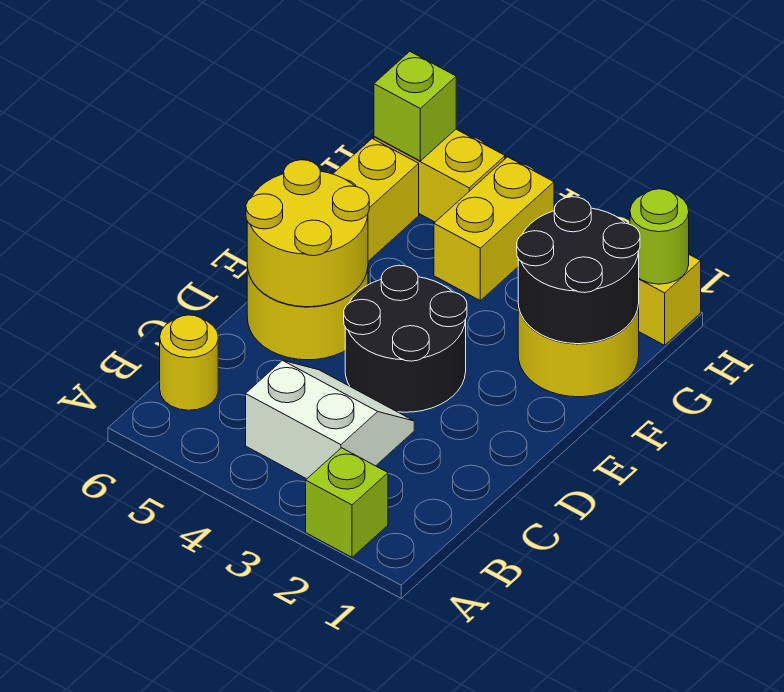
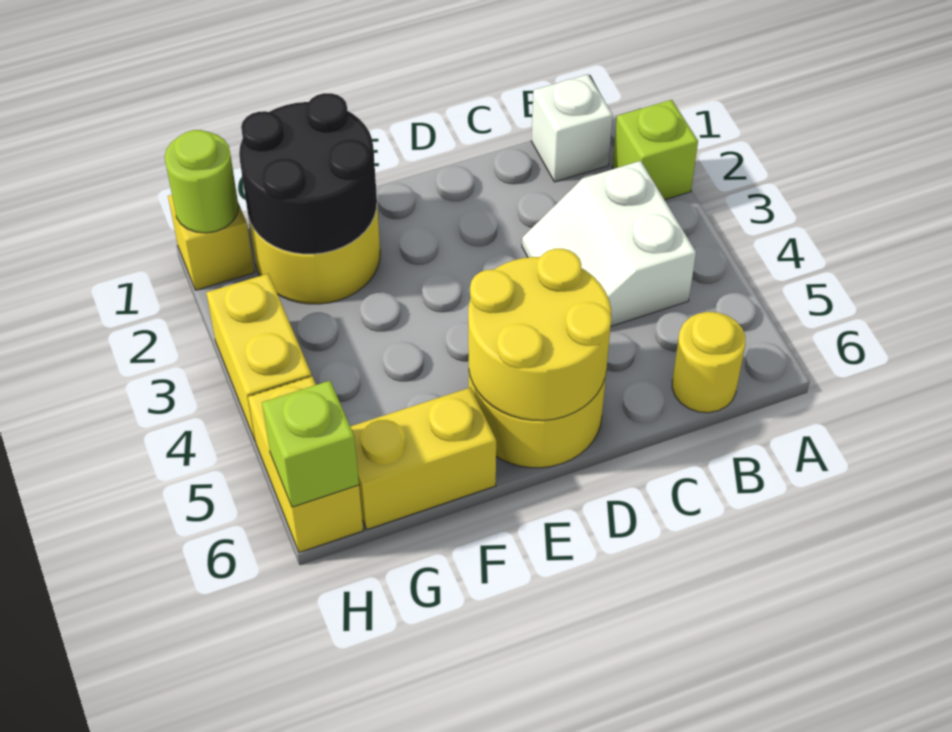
none -> white brick B1 level 1
black round brick D3:E4 level 1 -> none
yellow brick G4:H4 level 1 -> yellow brick H3:H4 level 1

